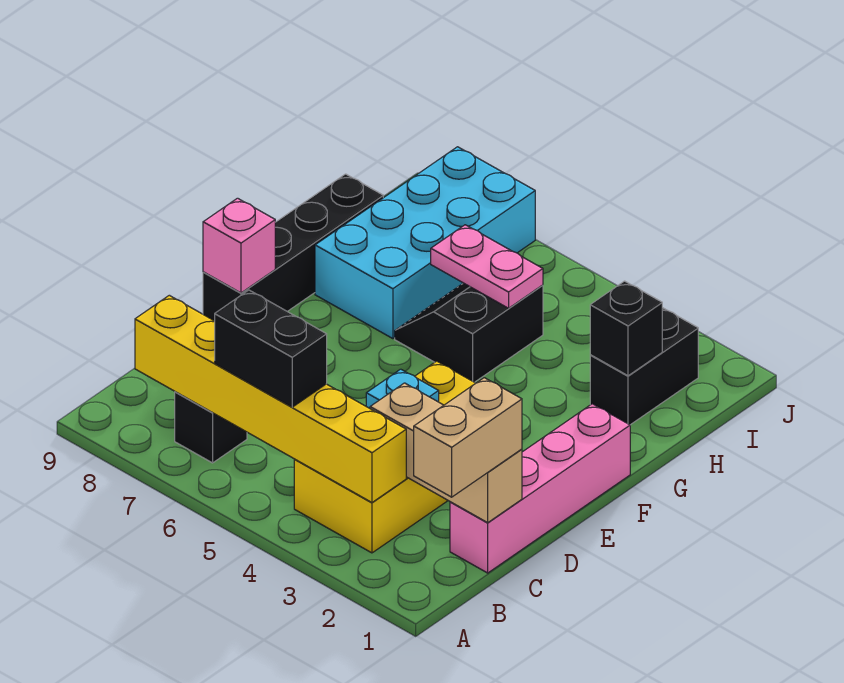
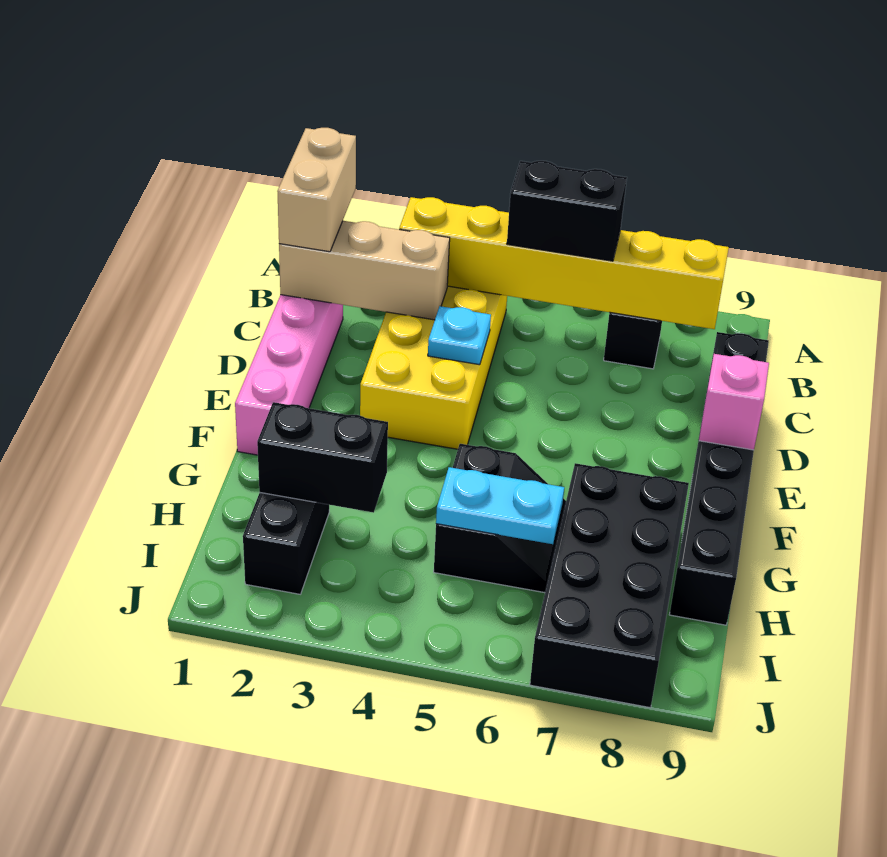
black brick E9:H9 level 1 -> black brick C9:H9 level 1
cyan brick G7:J8 level 1 -> black brick G7:J8 level 1
black brick H2 level 2 -> black brick H2:H3 level 2
pink plate H5:H6 level 2 -> cyan plate H5:H6 level 2

